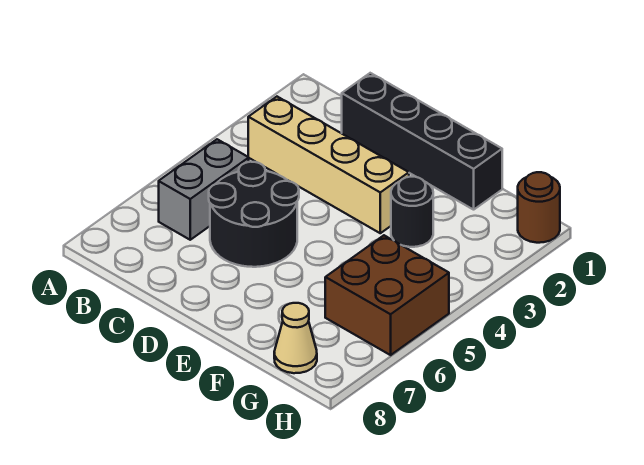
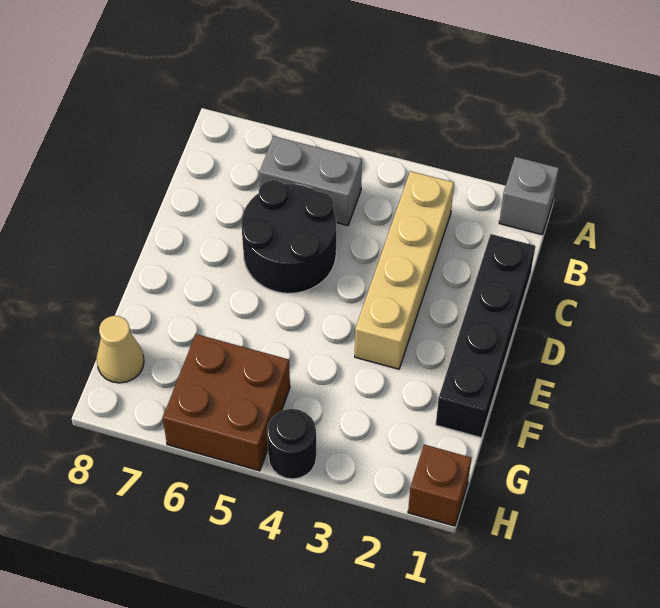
none -> grey brick A1 level 1
black round brick F3 level 1 -> black round brick H4 level 1
brown round brick H1 level 1 -> brown brick H1 level 1

